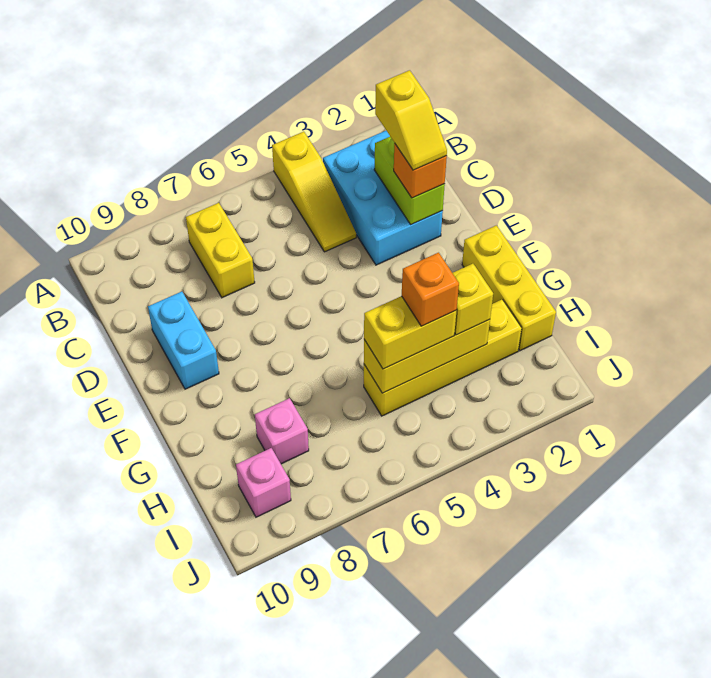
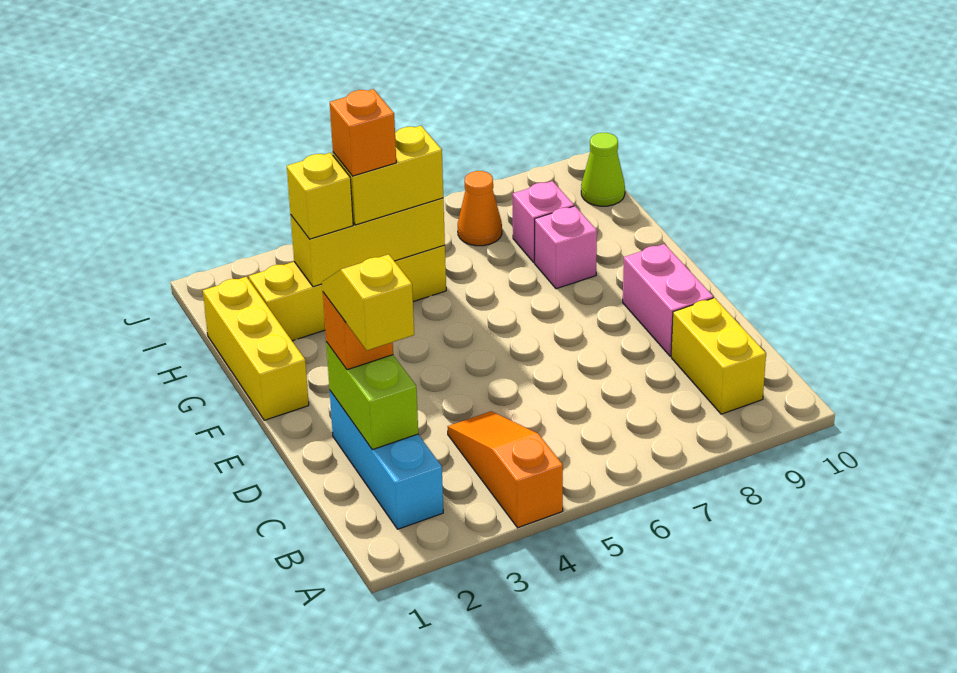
yellow slope A4:C4 level 1 top A -> orange slope A4:C4 level 1 top A
cyan brick B2:D3 level 1 -> cyan brick B2:D2 level 1
yellow brick B7:C7 level 1 -> yellow brick B9:C9 level 1
cyan brick D9:E9 level 1 -> pink brick D9:E9 level 1
none -> orange cone I7 level 1
pink brick I9 level 1 -> pink brick G8 level 1
none -> lime cone I10 level 1

